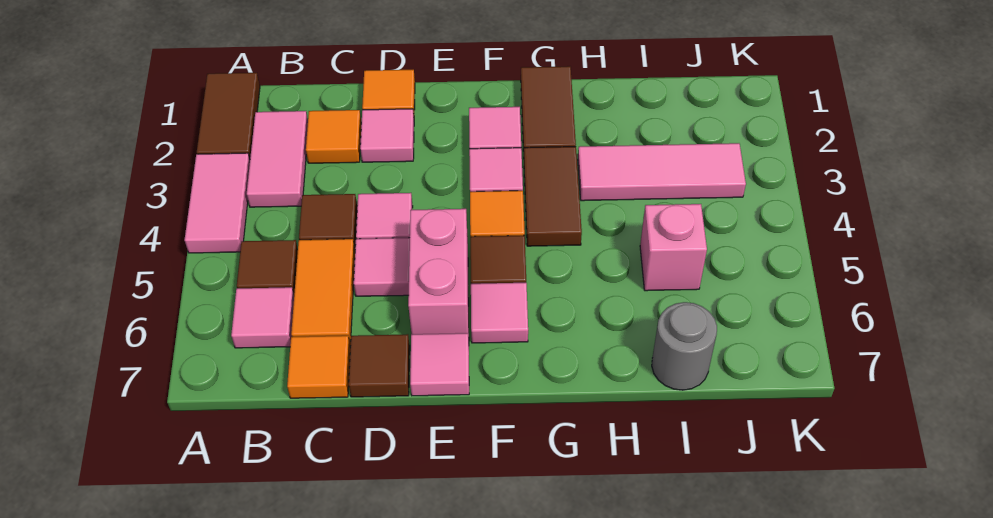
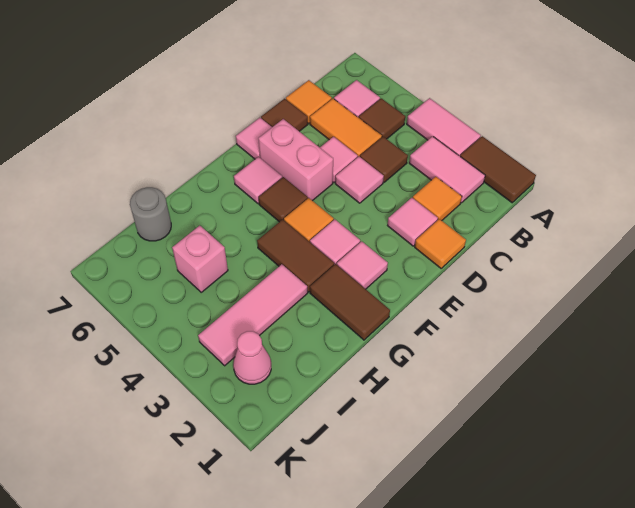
none -> pink cone J2 level 1

